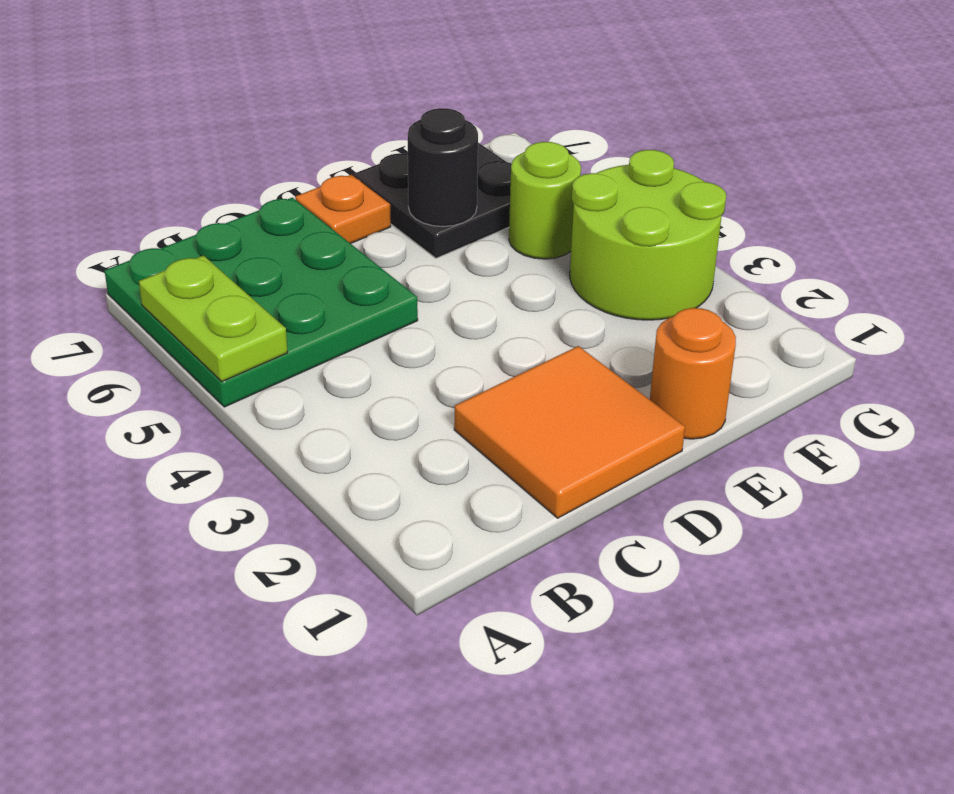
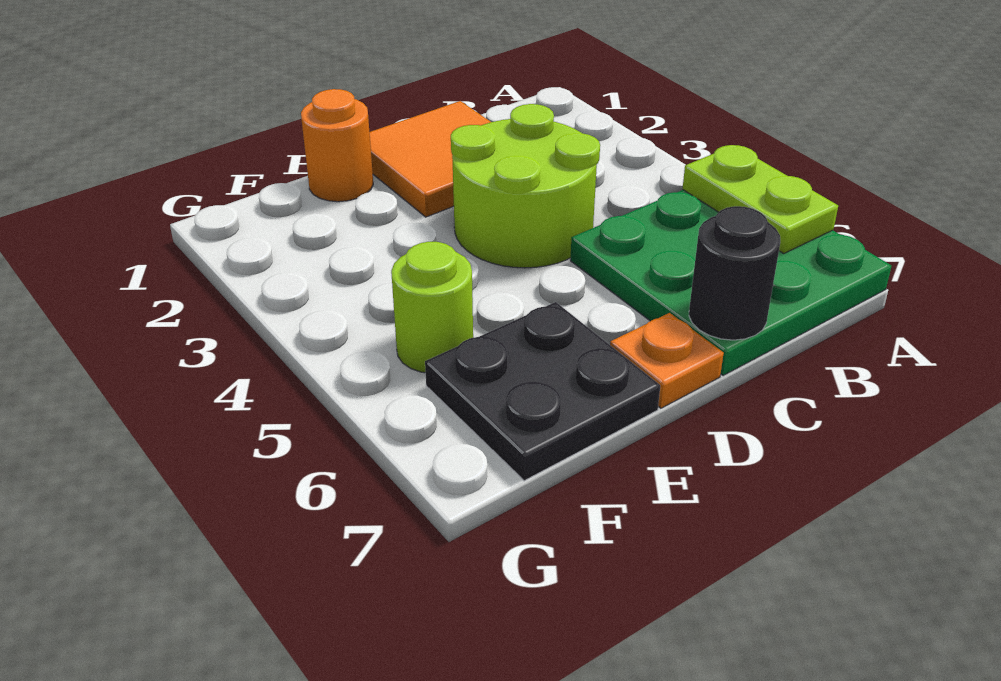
black round brick E6 level 2 -> black round brick C7 level 2
lime round brick F3:G4 level 1 -> lime round brick C3:D4 level 1

